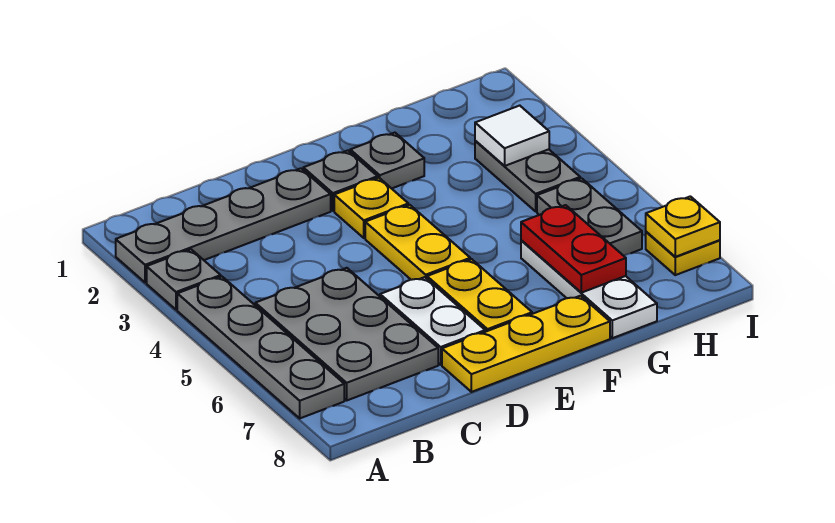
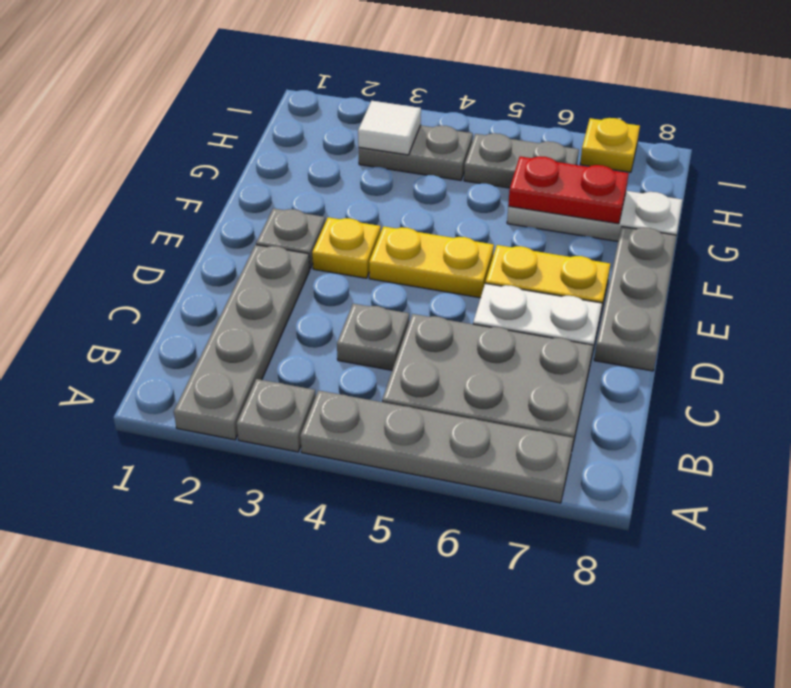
yellow plate D8:F8 level 1 -> grey plate D8:F8 level 1
grey plate F2 level 1 -> grey plate C4 level 1
yellow plate I7 level 2 -> none

